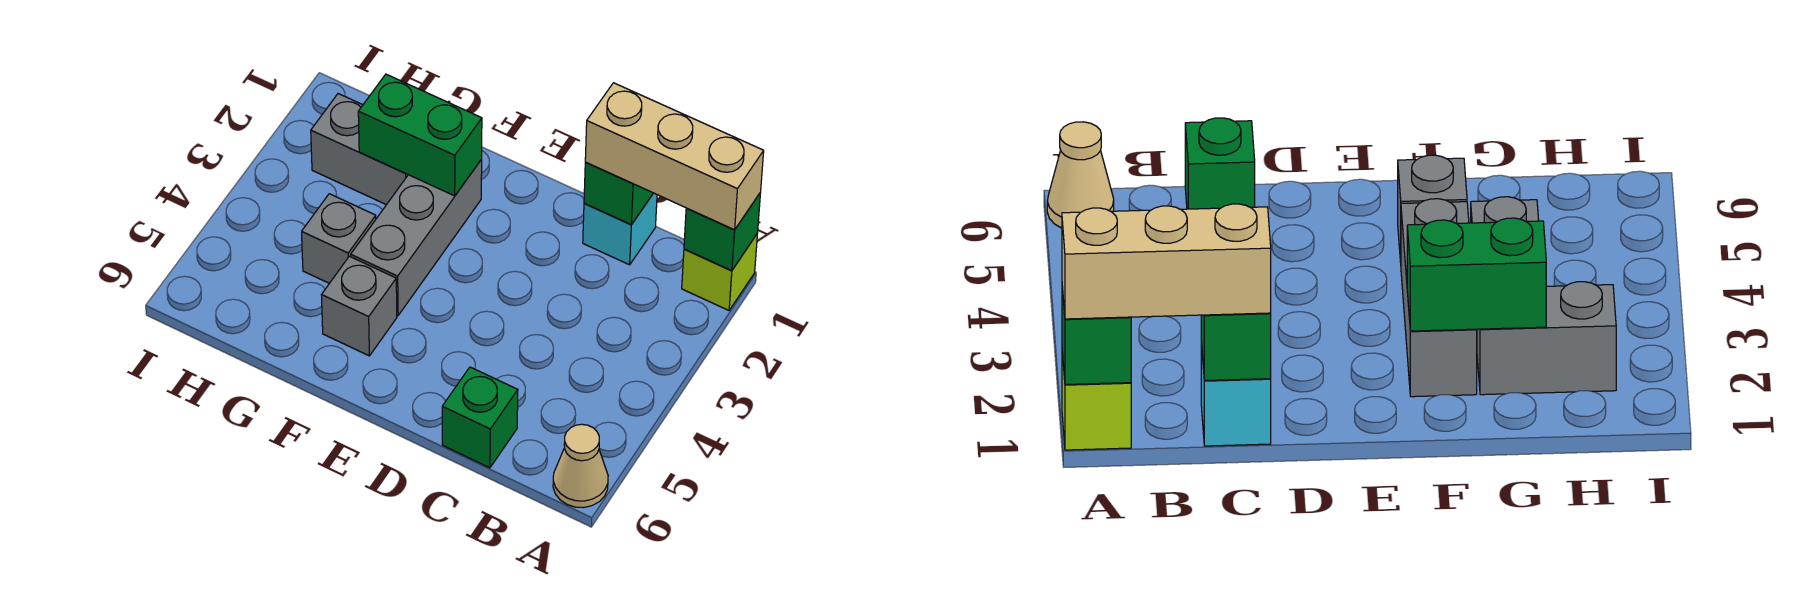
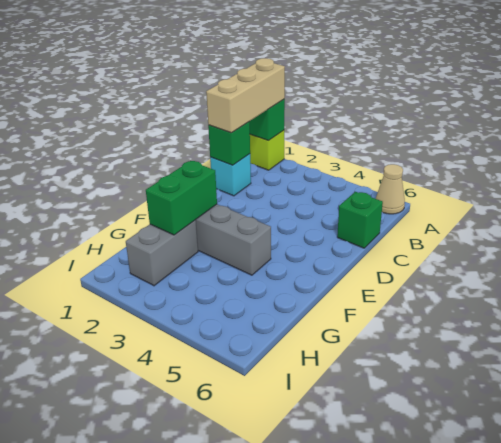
grey brick F5 level 1 -> none
grey brick G4 level 1 -> none

